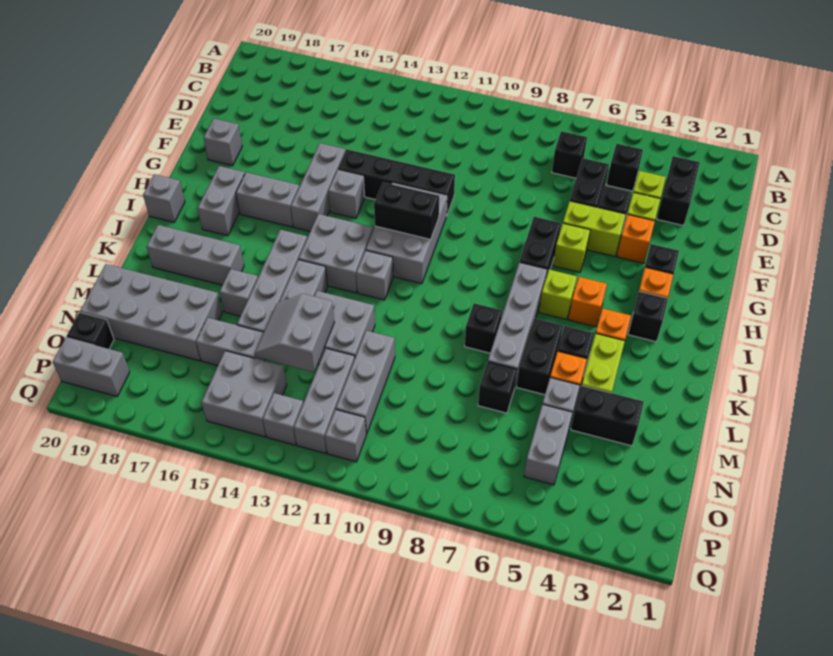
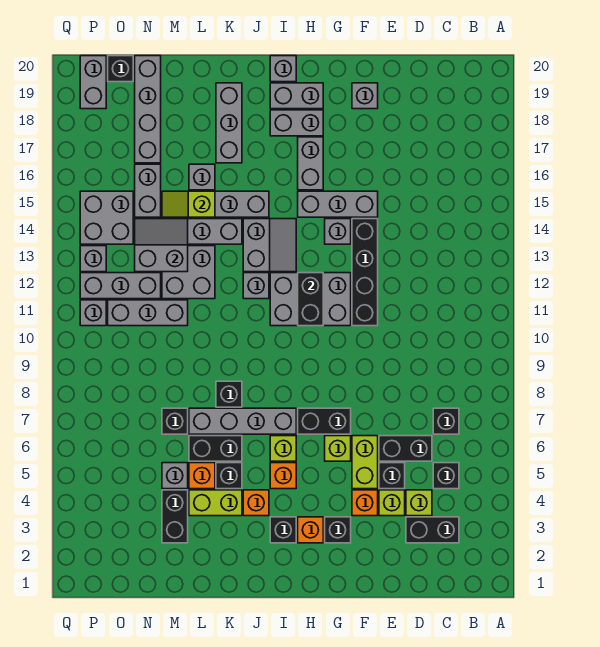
grey brick I13:J14 level 1 -> grey slope I13:J14 level 1 top J
none -> lime slope L15:M15 level 2 top L
grey brick M17:N20 level 1 -> grey brick N17:N20 level 1
grey brick N5:O5 level 1 -> grey brick H19:I19 level 1

